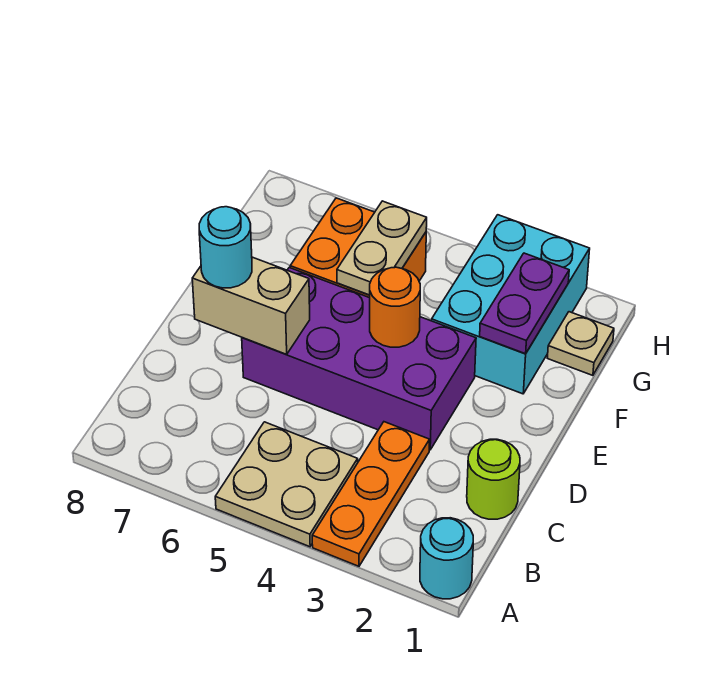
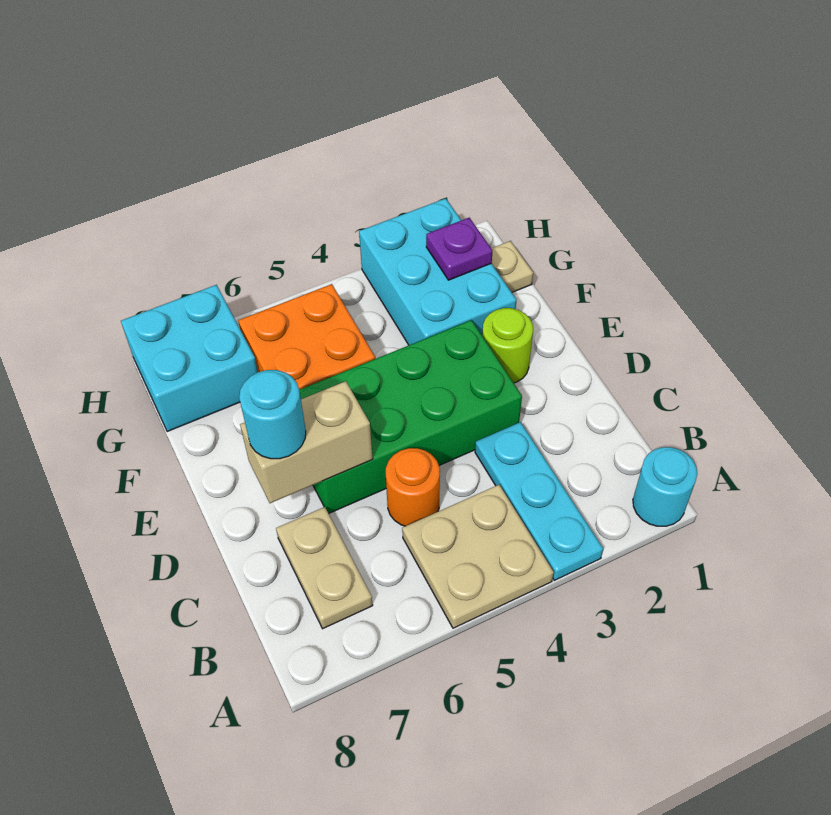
orange plate A3:C3 level 1 -> cyan plate A3:C3 level 1
lime round brick C1 level 1 -> lime round brick E2 level 1
purple brick D3:E6 level 1 -> green brick D3:E6 level 1
orange round brick E4 level 2 -> orange round brick C5 level 1
purple plate F2:G2 level 2 -> purple plate G2 level 2
tan plate F5:G5 level 2 -> tan plate B7:C7 level 1
none -> cyan brick G7:H8 level 1

